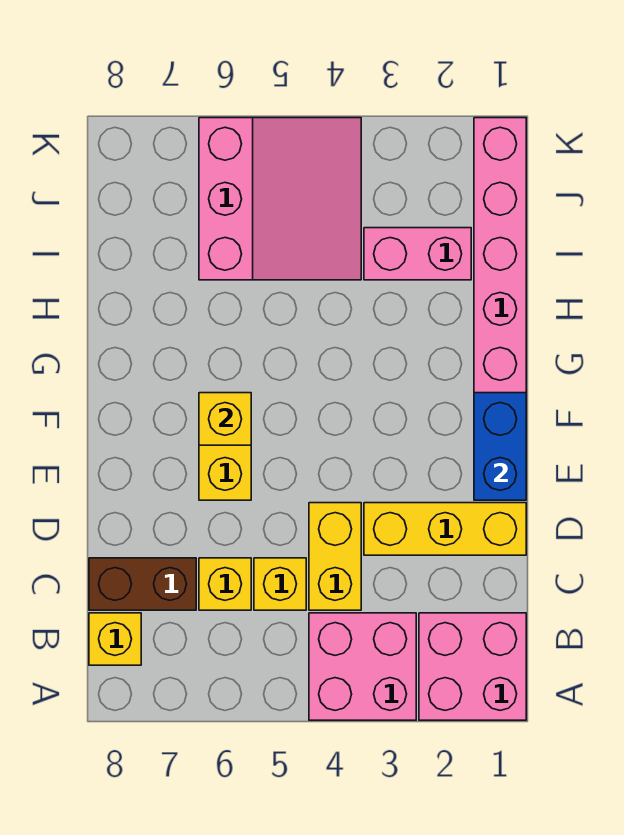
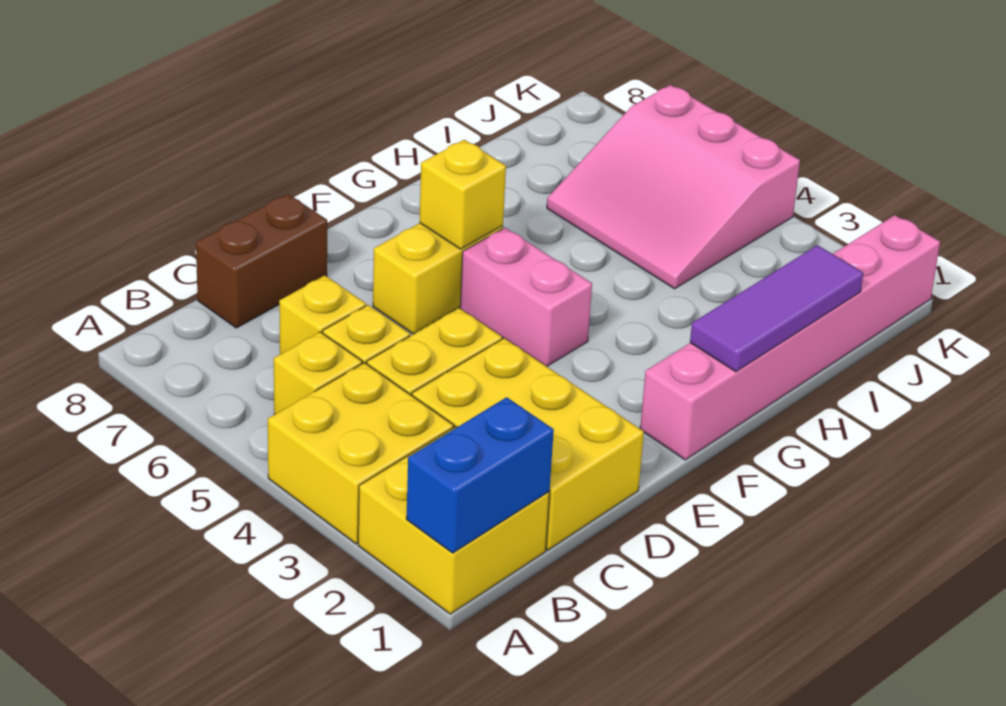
pink brick A1:B2 level 1 -> yellow brick A1:B2 level 1
pink brick A3:B4 level 1 -> yellow brick A3:B4 level 1
yellow brick B8 level 1 -> yellow brick B5 level 1
brown brick C7:C8 level 1 -> brown brick C8:D8 level 1
yellow brick D1:D3 level 1 -> yellow brick C1:D3 level 1
blue brick E1:F1 level 2 -> blue brick A1:B1 level 2
none -> purple tile G1:I1 level 2
pink brick I2:I3 level 1 -> pink brick F4:F5 level 1
pink slope I4:K6 level 1 top 6 -> pink slope I4:K6 level 1 top K

